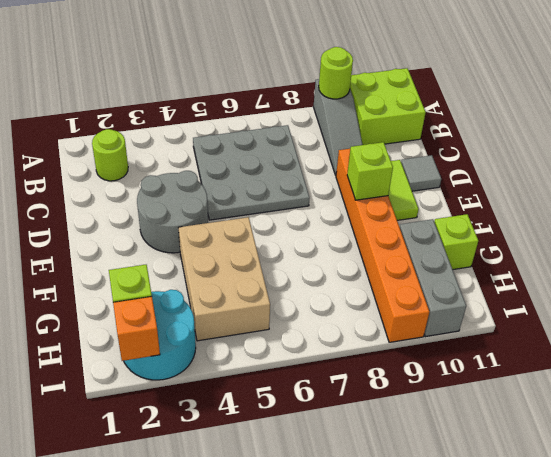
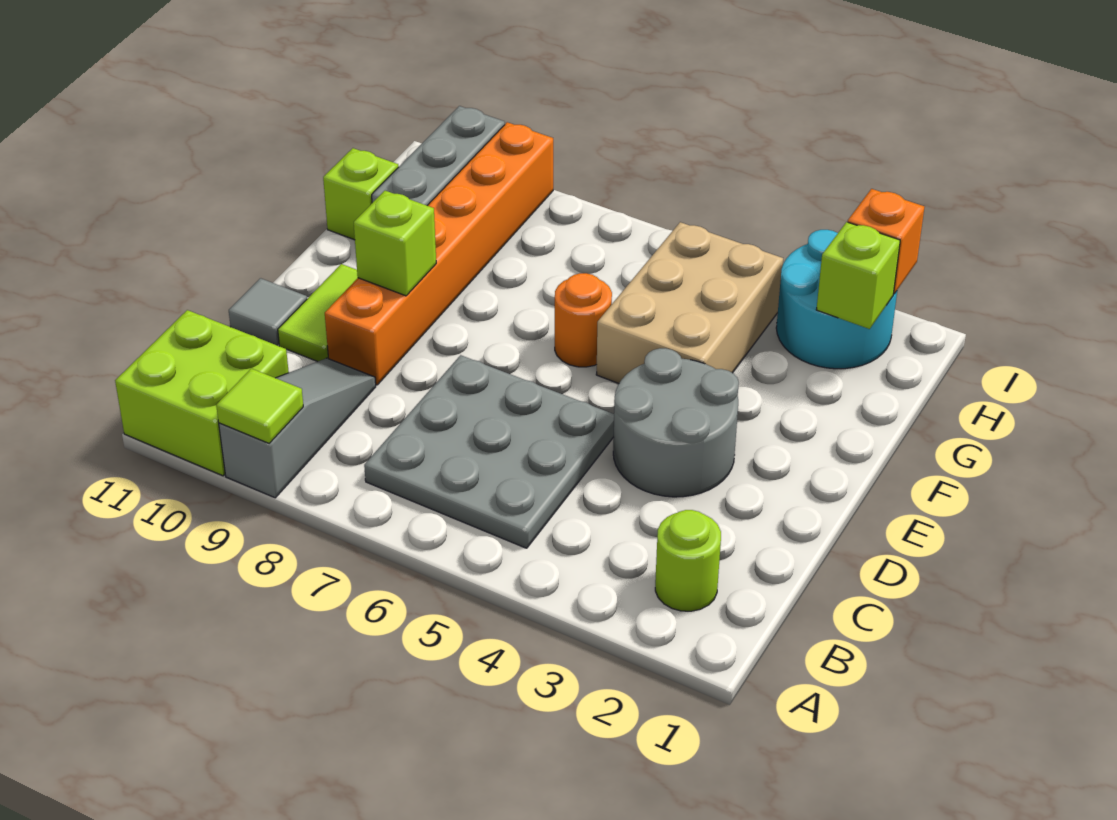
lime round brick A9 level 2 -> lime tile A9 level 2
none -> orange round brick F6 level 1

